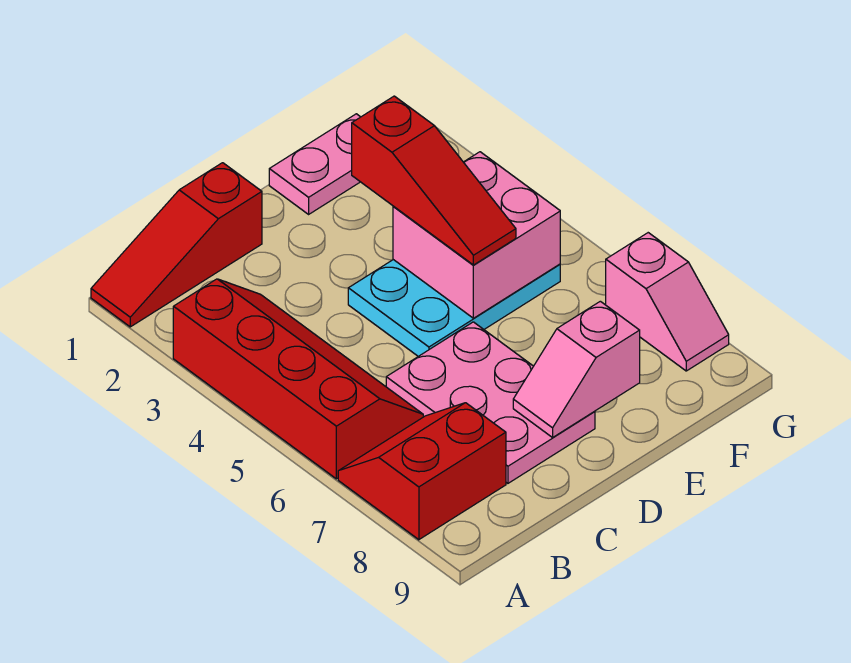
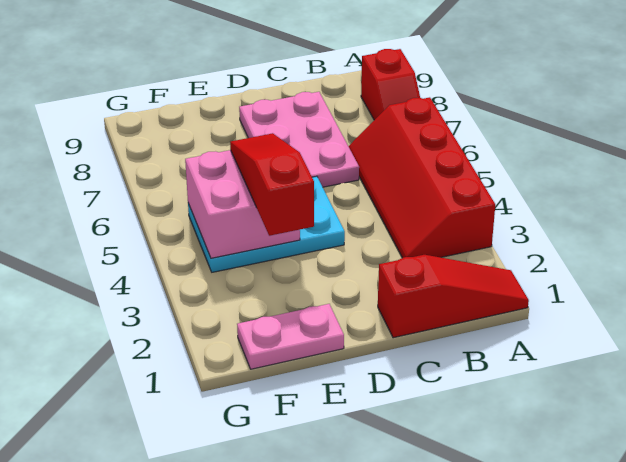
red slope A7:B8 level 1 top 8 -> red slope A7:A8 level 1 top 8
pink slope D8:E8 level 2 top E -> none
pink slope G7:G8 level 1 top 7 -> none

